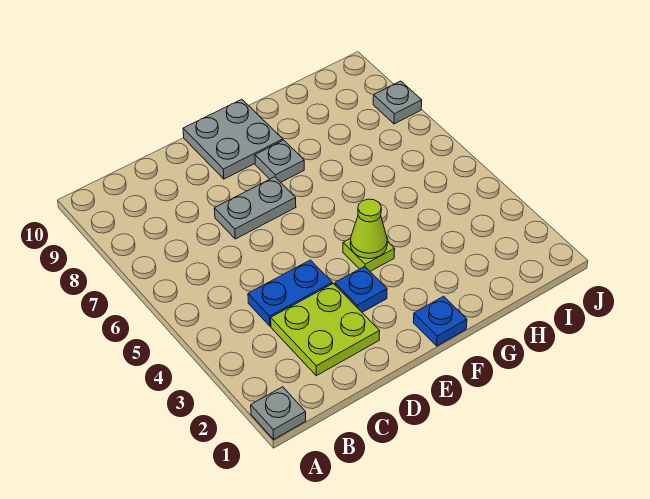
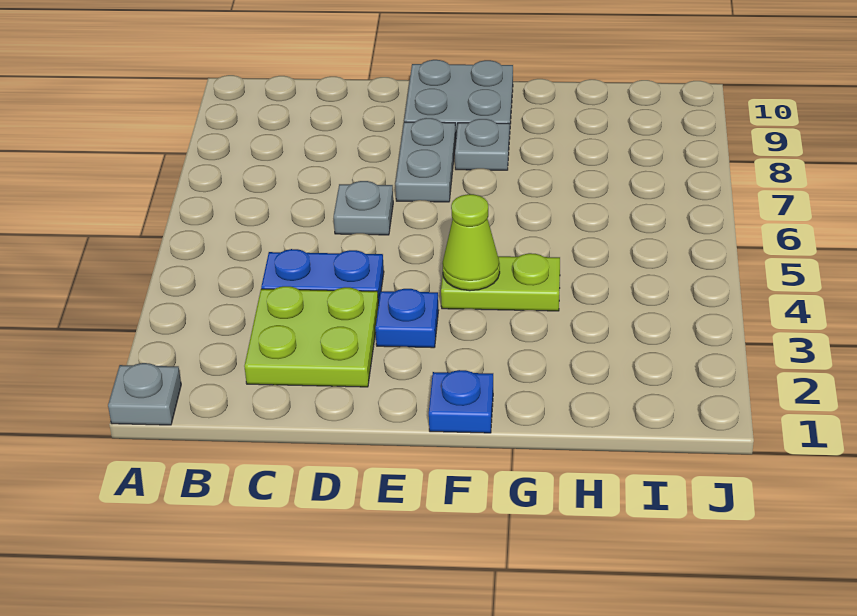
grey plate D7:E7 level 1 -> grey plate E7:E8 level 1
lime plate F4 level 1 -> lime plate F4:G4 level 1
grey plate J8 level 1 -> grey plate D6 level 1

